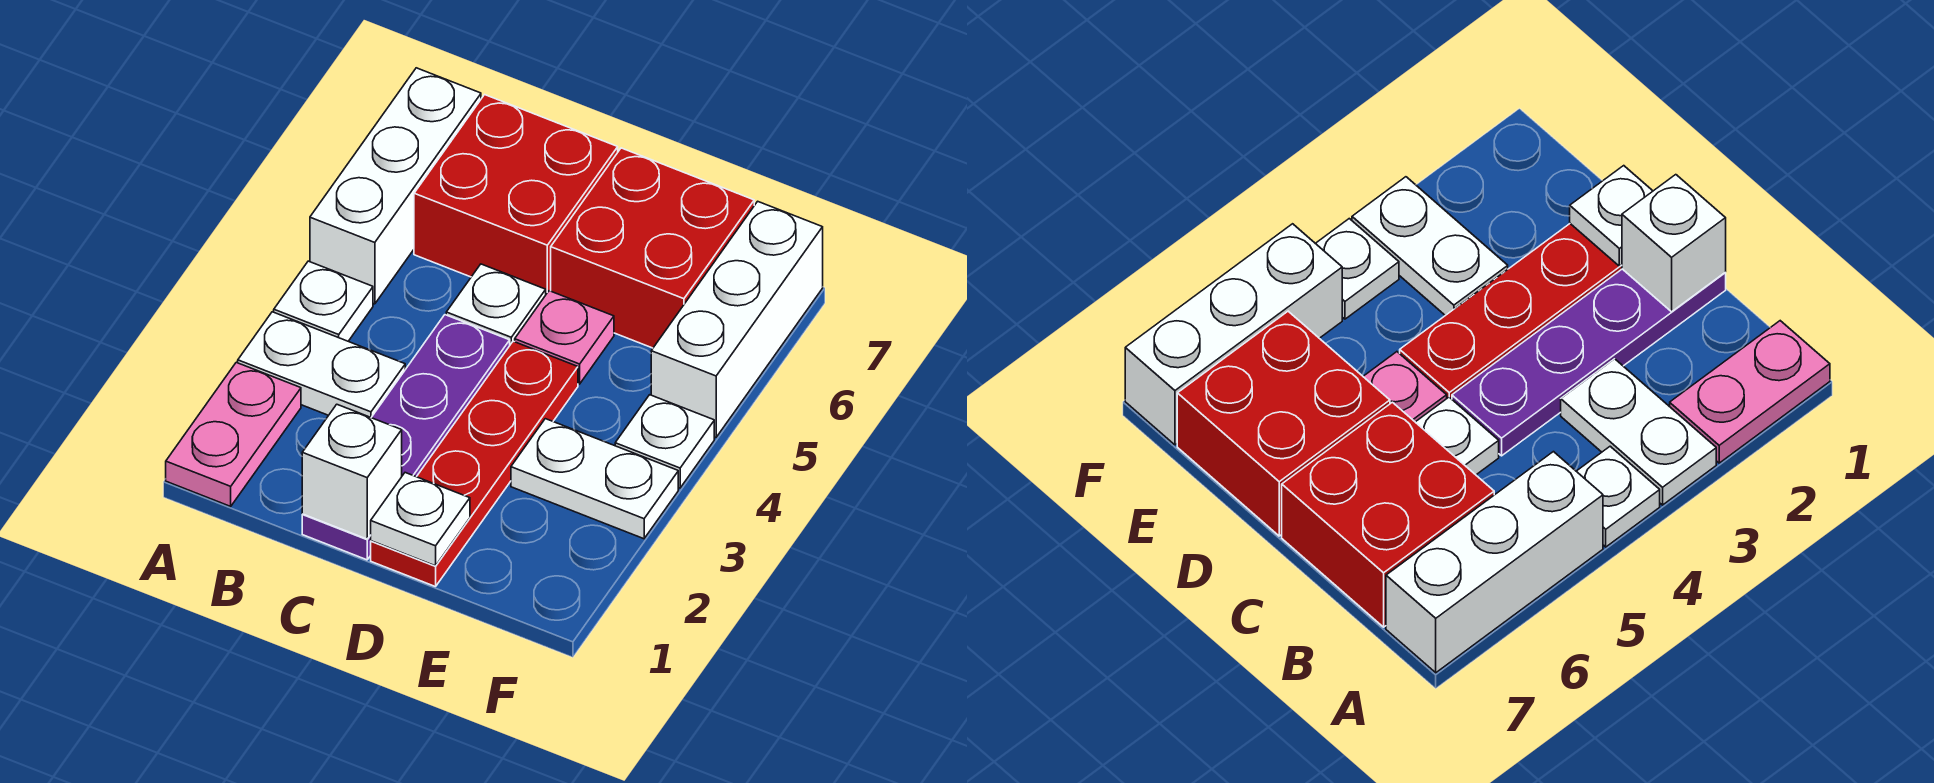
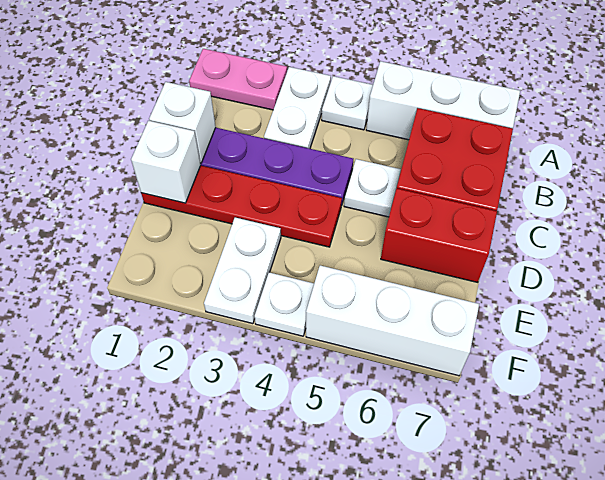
white plate D1 level 2 -> white brick D1 level 2
pink plate D5 level 1 -> none
red brick D6:E7 level 1 -> red brick D6:D7 level 1

